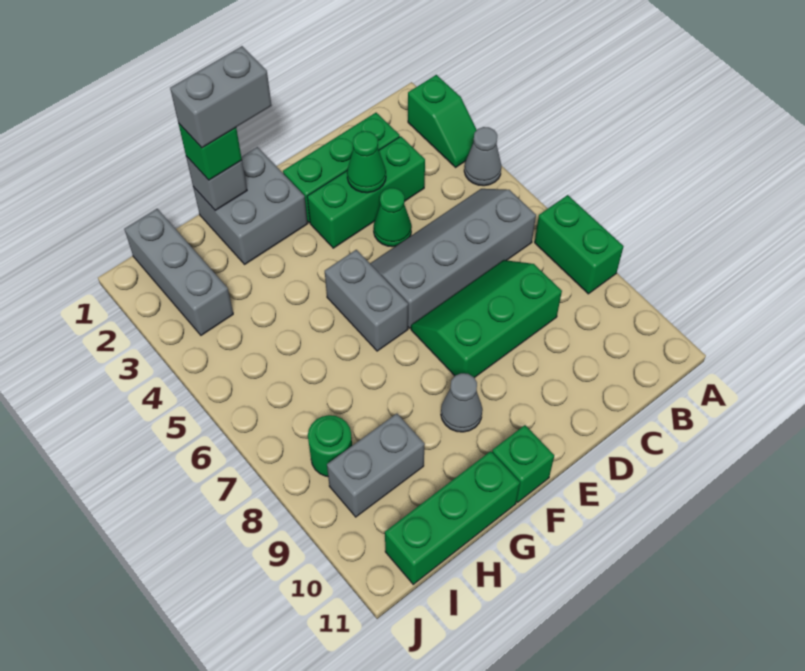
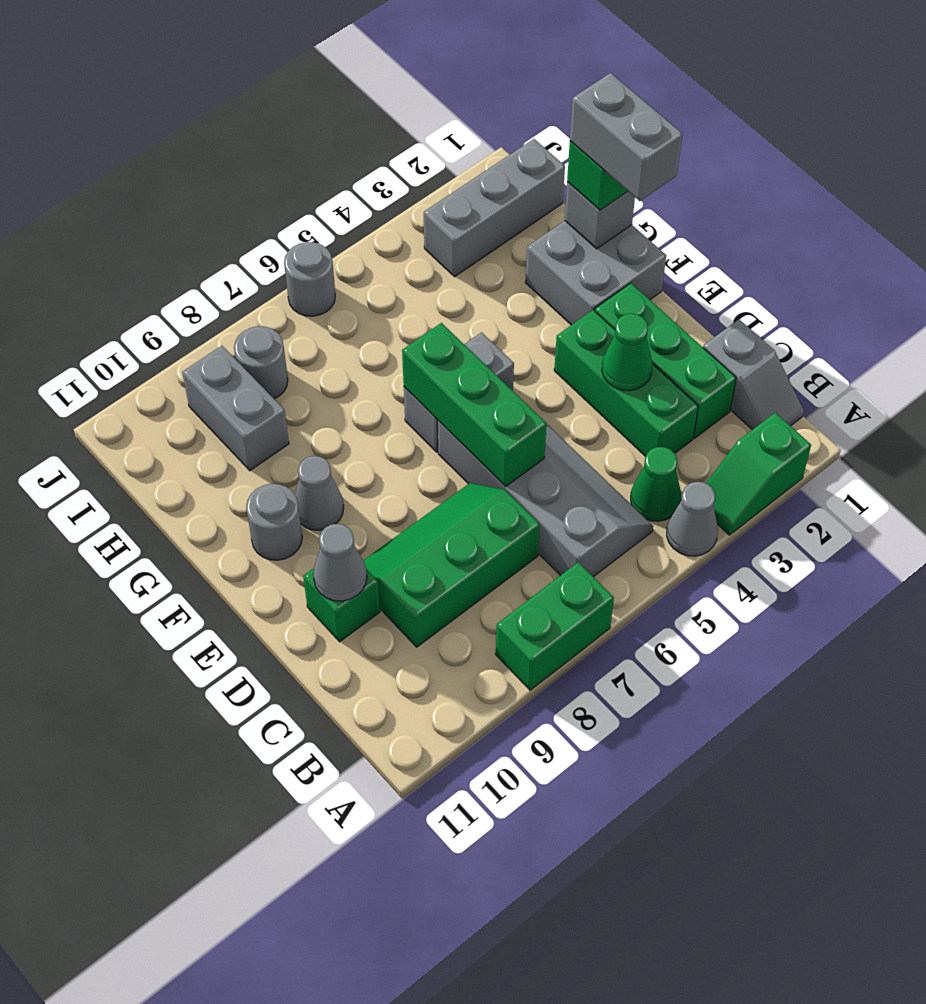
none -> grey slope B1:C1 level 1 top C
green slope C7:E8 level 1 top 8 -> green slope C7:D9 level 1 top C
green cone D4 level 1 -> green cone B4 level 1
none -> grey cone D10 level 2
none -> grey round brick F10 level 1
green brick F11 level 1 -> green brick D10 level 1
green brick G11:I11 level 1 -> green brick D6:F6 level 2
green round brick I8 level 1 -> grey round brick I8 level 1
none -> grey round brick J6 level 1

